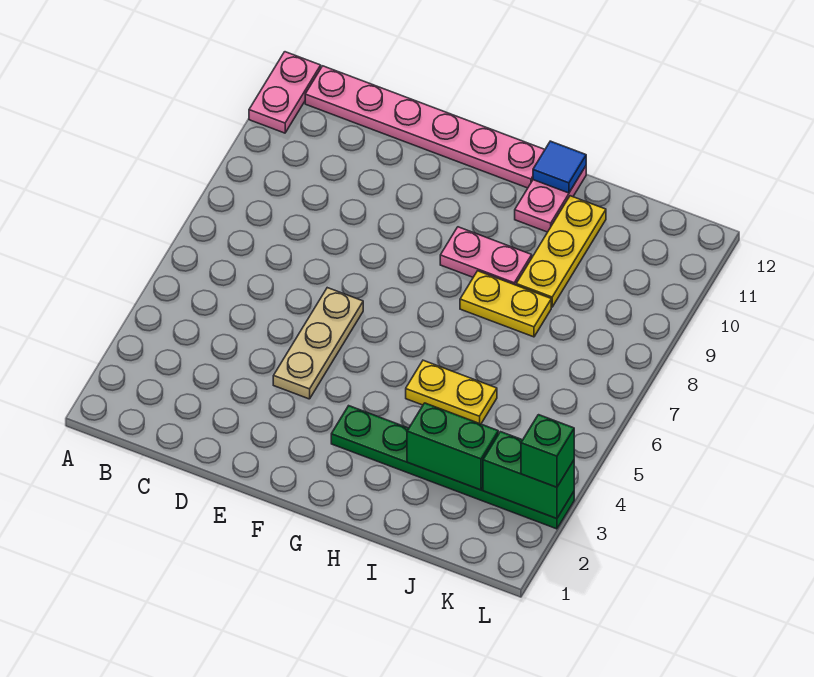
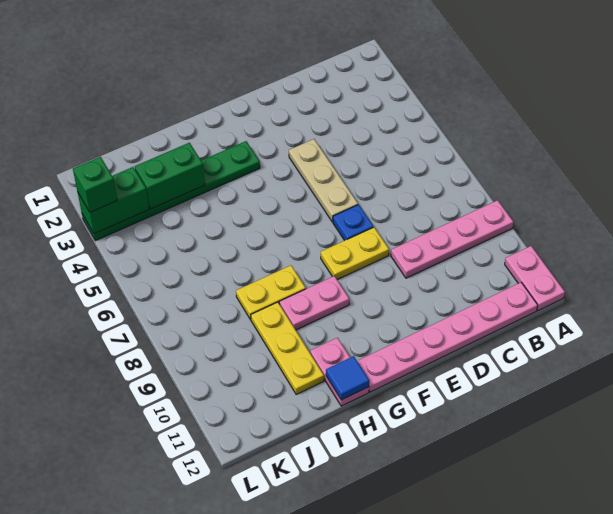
none -> pink plate A9:D9 level 1
none -> blue plate E7 level 1
yellow plate H5:I5 level 1 -> yellow plate E8:F8 level 1

